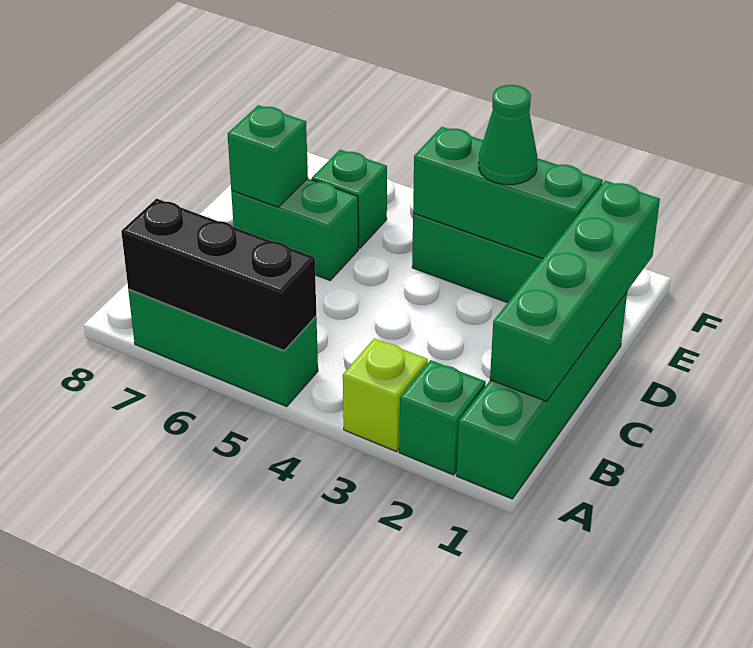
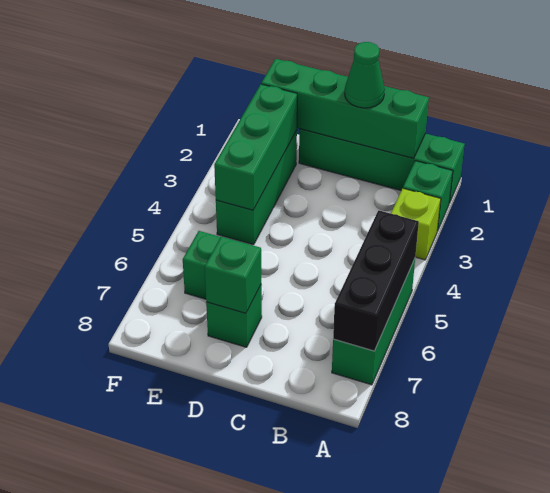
green brick D6:D7 level 1 -> green brick D7 level 1
green cone E3 level 3 -> green cone C1 level 3

